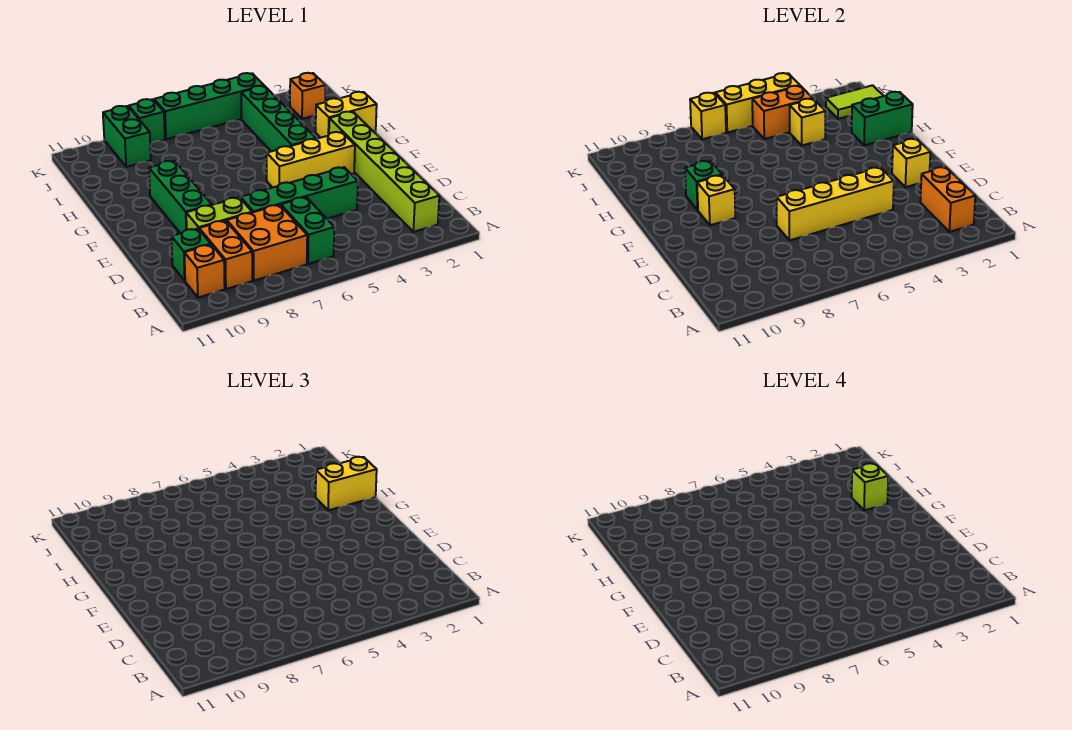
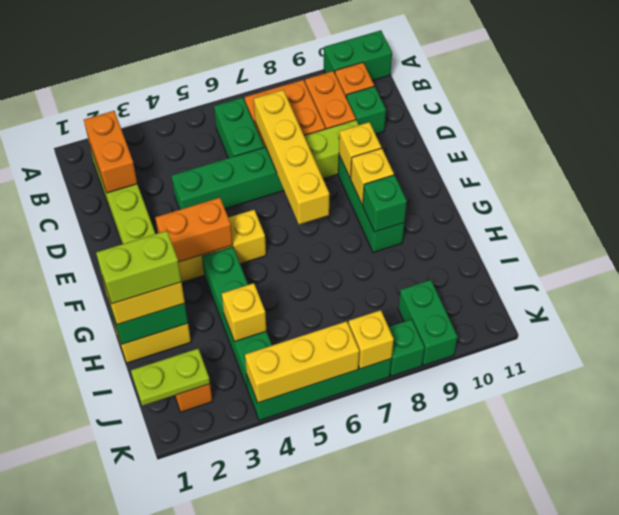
none -> green brick A10:A11 level 1
yellow brick D4:D7 level 2 -> yellow brick C7:F7 level 2
yellow brick E2 level 2 -> yellow brick E9 level 2
lime brick H2 level 4 -> lime brick H1:H2 level 4
lime tile J1:J2 level 2 -> lime plate J1:J2 level 2
orange brick J4:J5 level 2 -> orange brick F3:F4 level 2

